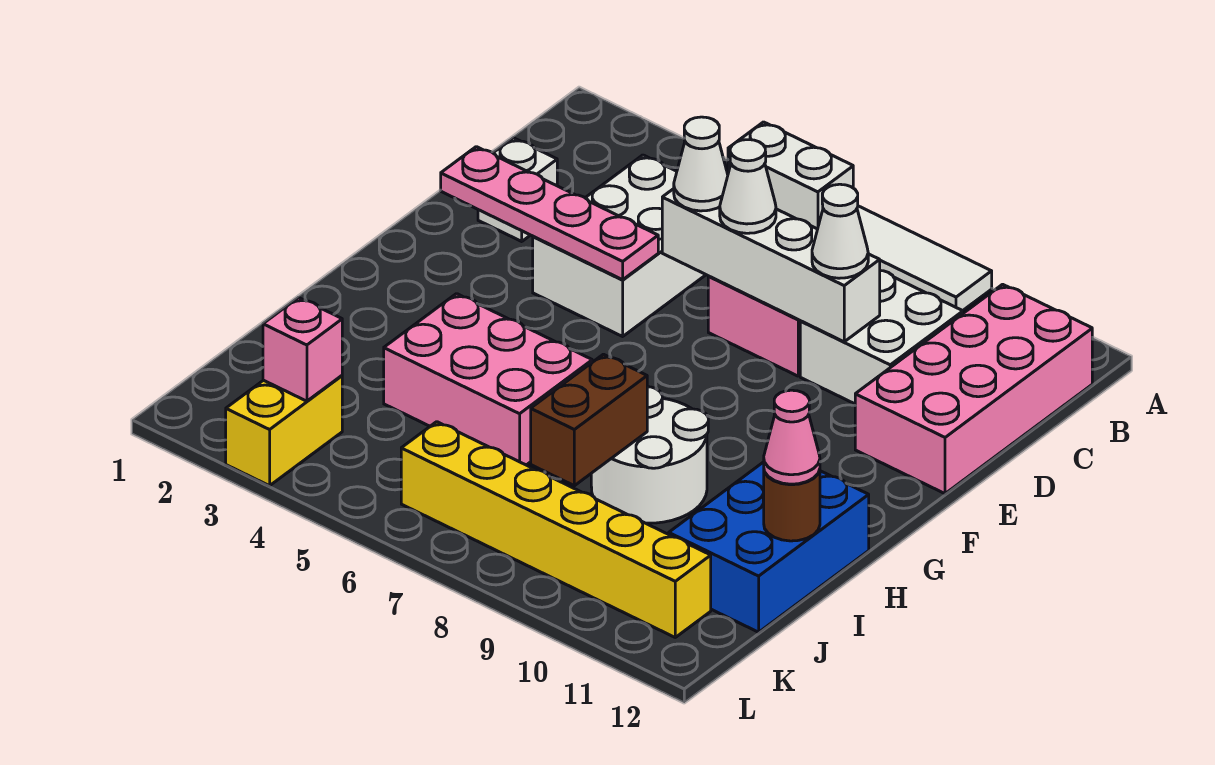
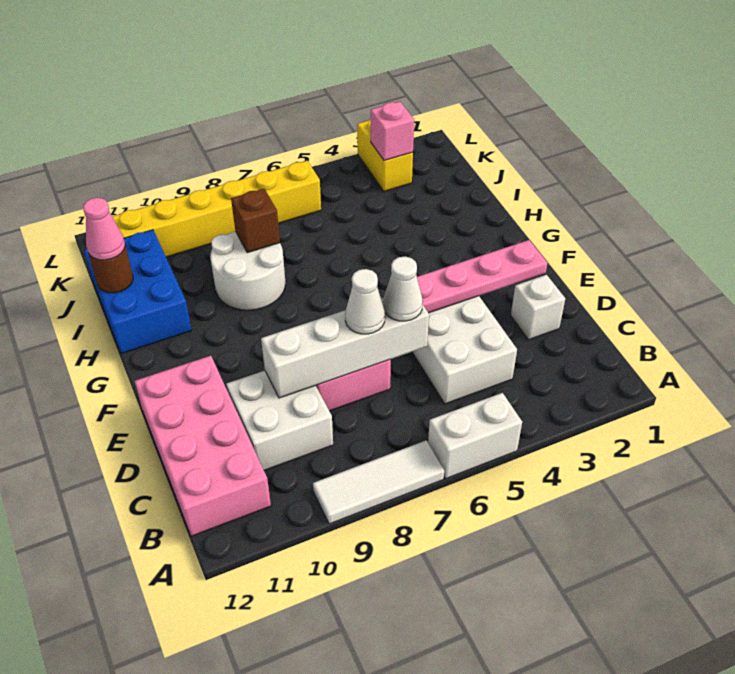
white cone D9 level 3 -> none
pink brick H4:I6 level 1 -> none
brown brick I8:J8 level 2 -> brown brick I8 level 2

